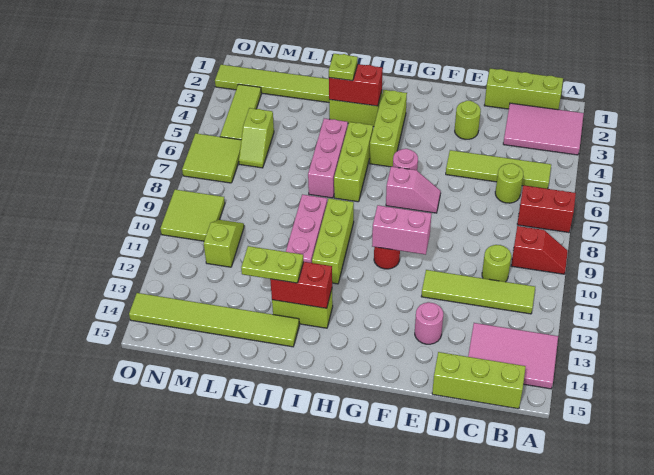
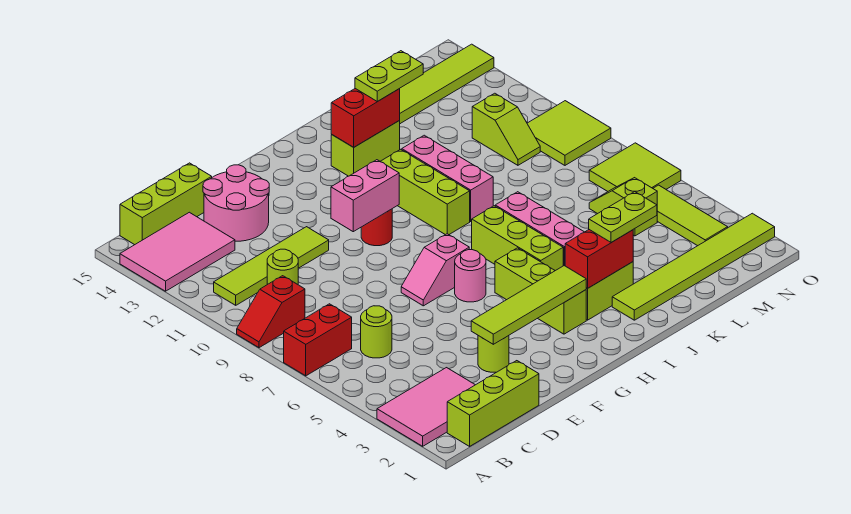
lime tile B5:E5 level 1 -> lime tile E3:H3 level 2
pink round brick E13 level 1 -> pink round brick D13:E14 level 1
lime plate J3 level 3 -> lime plate J3:K3 level 3

